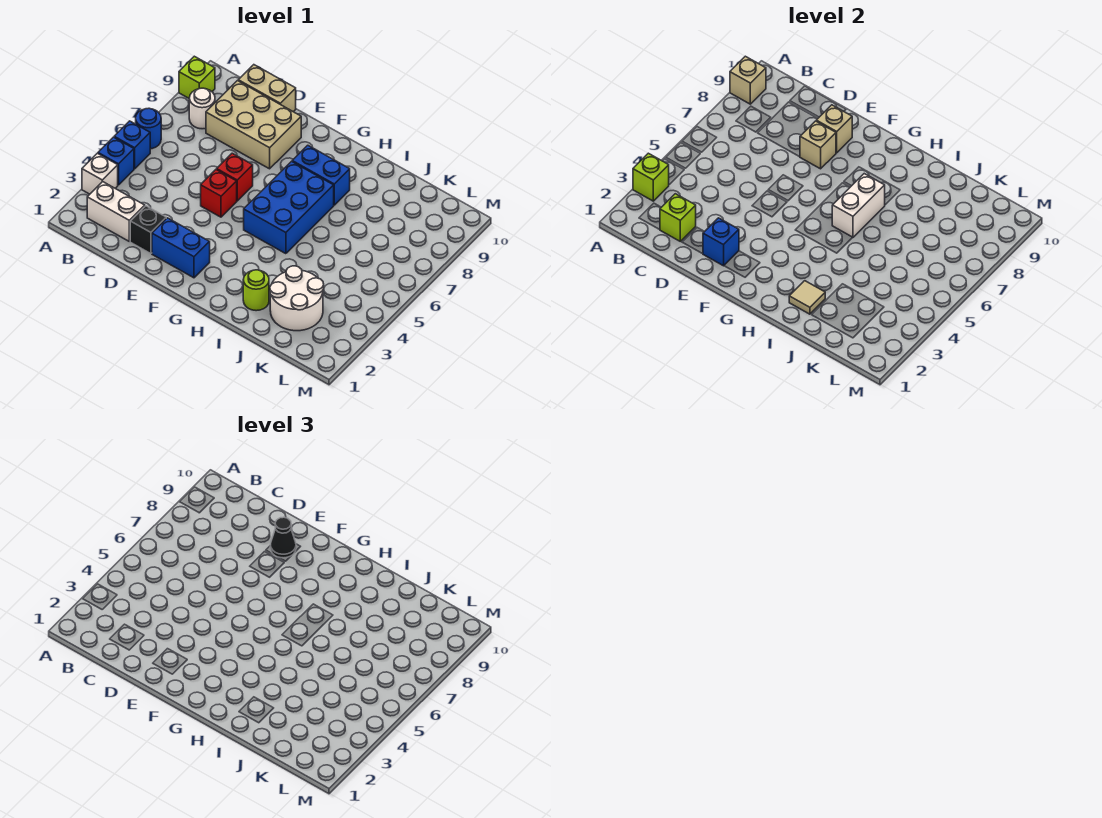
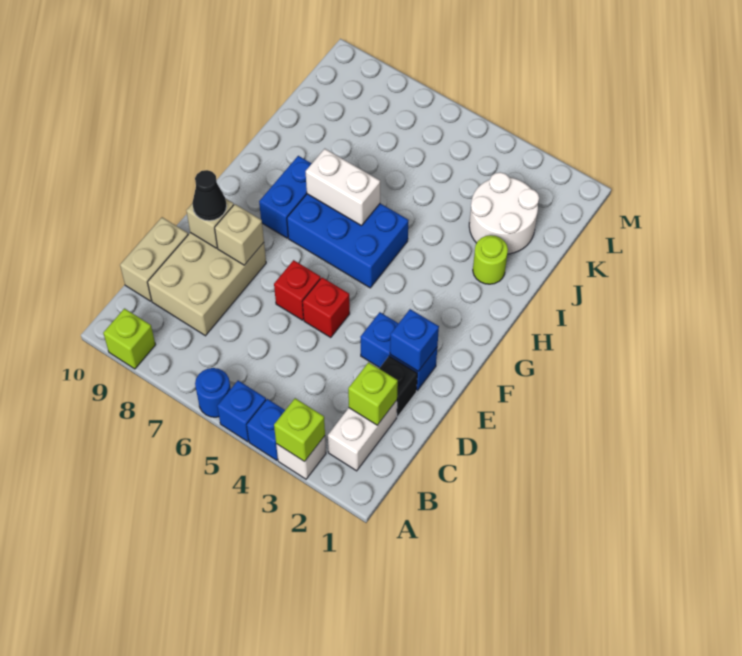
tan brick A9 level 2 -> none
white round brick B8 level 1 -> none
blue brick E2:F2 level 1 -> blue brick E2:E3 level 1
tan tile I2 level 2 -> none

